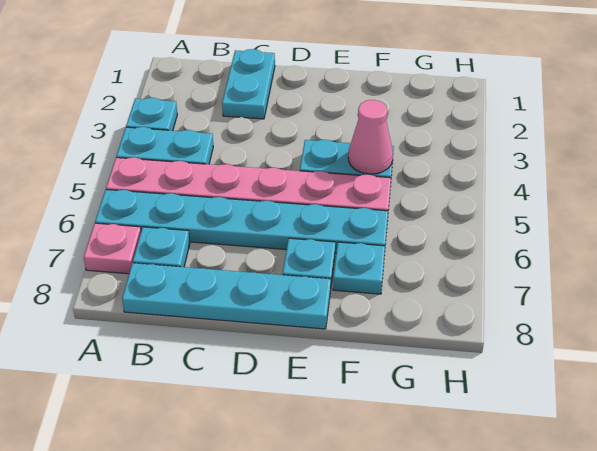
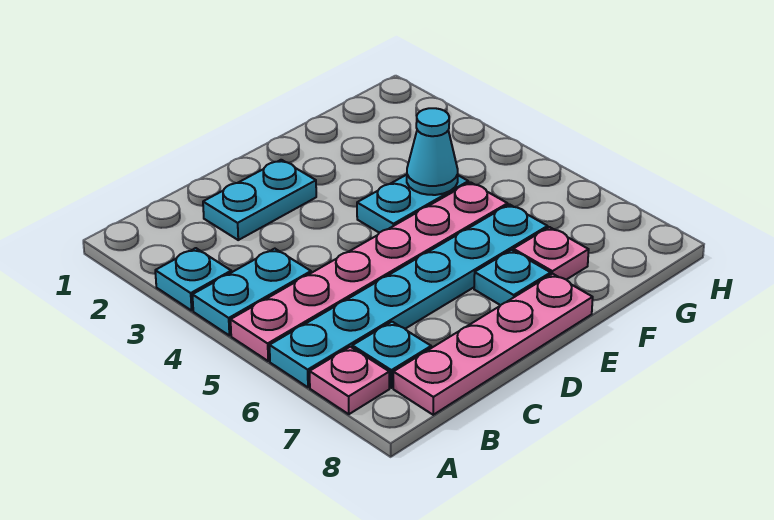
cyan plate B8:E8 level 1 -> pink plate B8:E8 level 1
cyan plate C1:C2 level 1 -> cyan plate C2:D2 level 1
pink cone F4 level 2 -> cyan cone F4 level 2
cyan plate F7 level 1 -> pink plate F7 level 1

